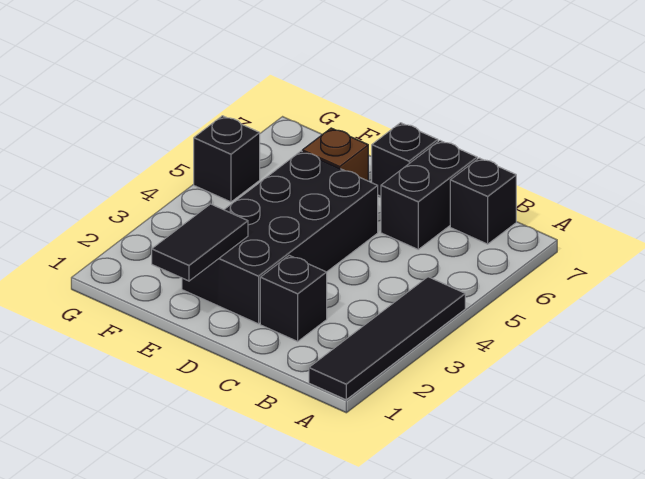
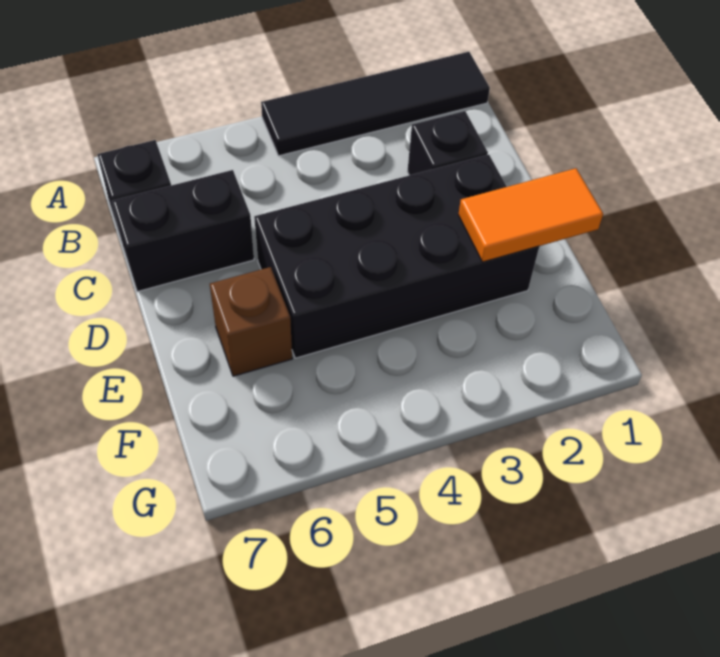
black brick D7 level 1 -> none
black tile E1:E2 level 2 -> orange tile E1:E2 level 2
black brick G5 level 1 -> none

